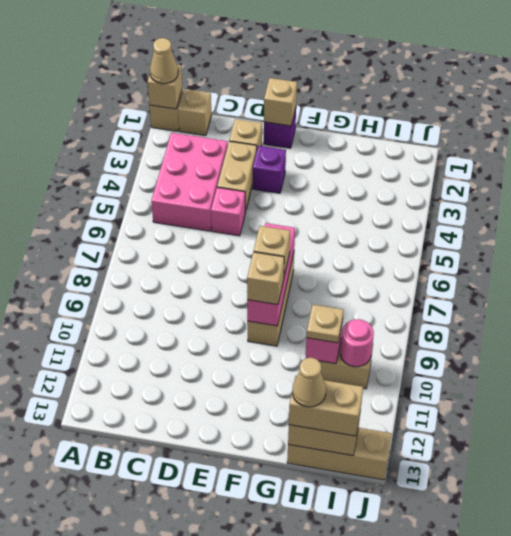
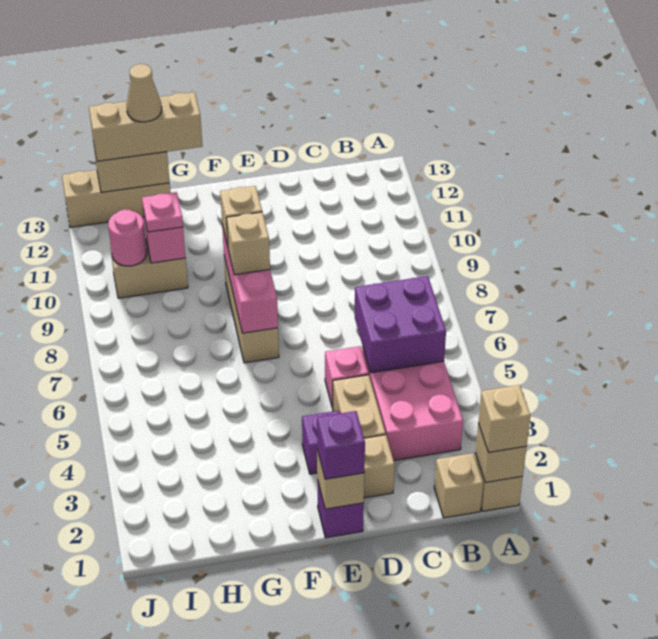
tan cone A1 level 3 -> tan brick A1 level 3
none -> purple brick B5:C6 level 2
none -> purple brick E1 level 3
tan plate H10 level 3 -> pink plate H10 level 3
tan brick H13:I13 level 3 -> tan brick G13:I13 level 3

